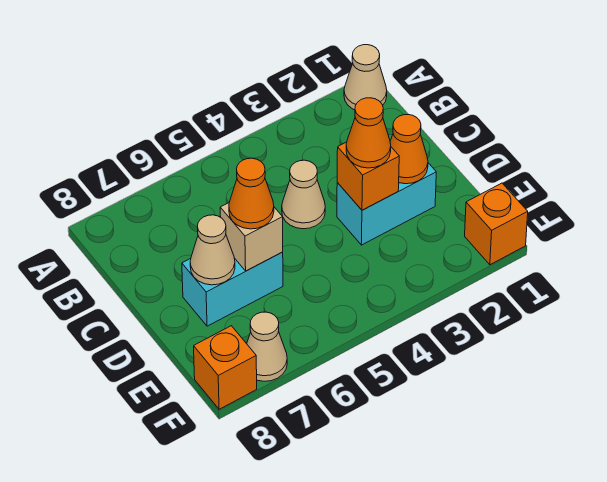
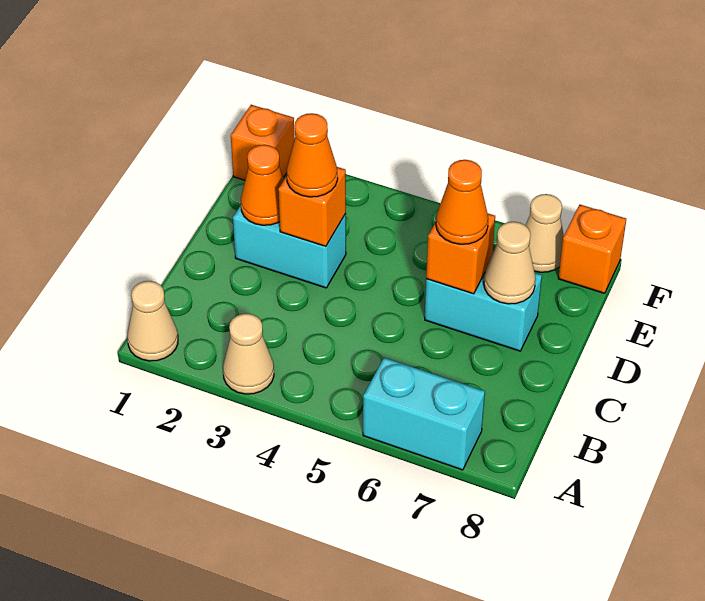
none -> cyan brick A6:A7 level 1
tan cone C4 level 1 -> tan cone A3 level 1
tan brick D6 level 2 -> orange brick D6 level 2

